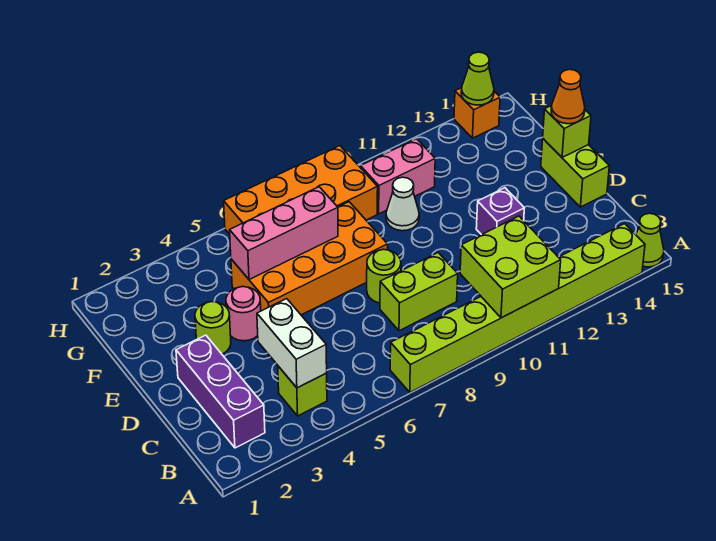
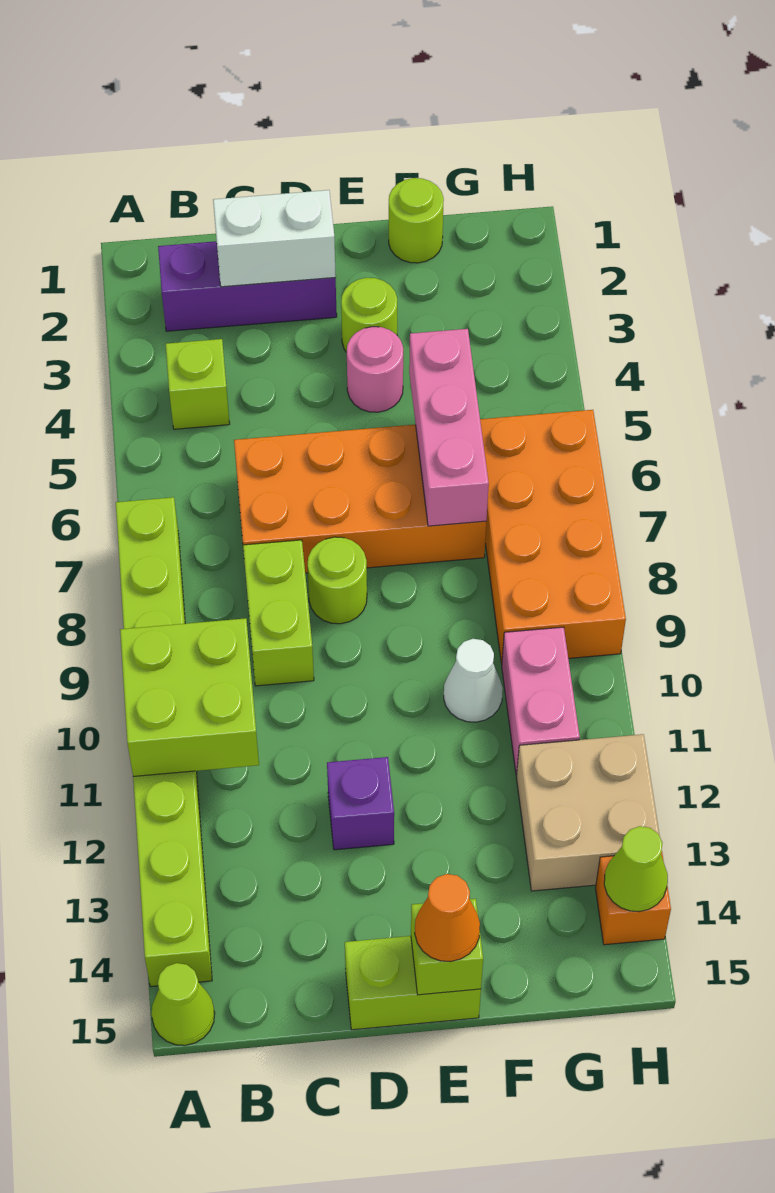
white brick B4:C4 level 2 -> white brick C2:D2 level 2
orange brick E5:F8 level 1 -> orange brick C6:F7 level 1
none -> lime round brick F1 level 1
none -> tan brick G12:H13 level 1

